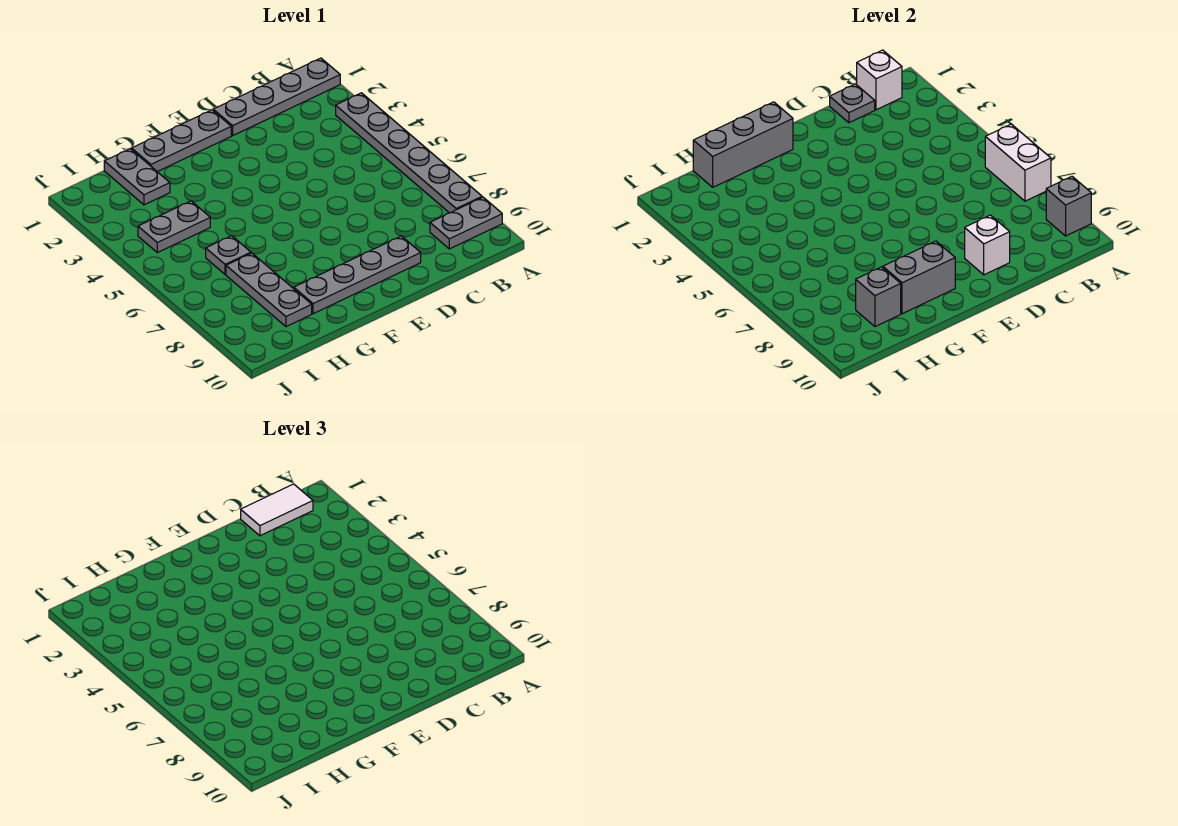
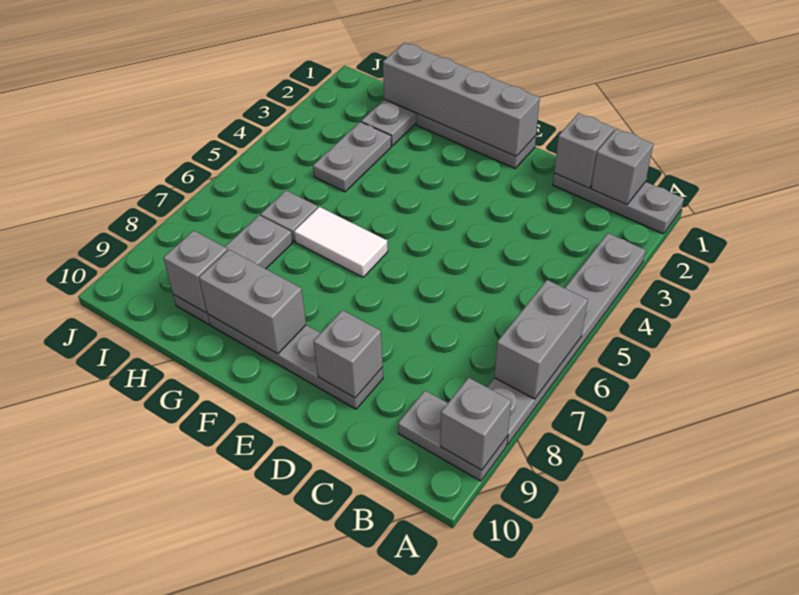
grey plate A1:D1 level 1 -> grey plate A1:C1 level 1
white brick A6:A7 level 2 -> grey brick A6:A7 level 2
white brick B1 level 2 -> grey brick B1 level 2
white tile B1:C1 level 3 -> white tile F6:G6 level 1
grey plate C1 level 2 -> grey brick C1 level 2
white brick D9 level 2 -> grey brick D9 level 2
grey brick F1:H1 level 2 -> grey brick E1:H1 level 2
grey plate H4:I4 level 1 -> grey plate H3:H4 level 1

